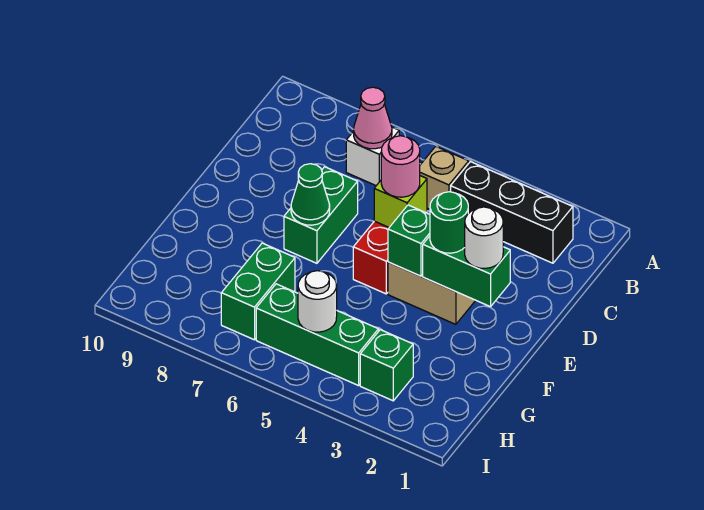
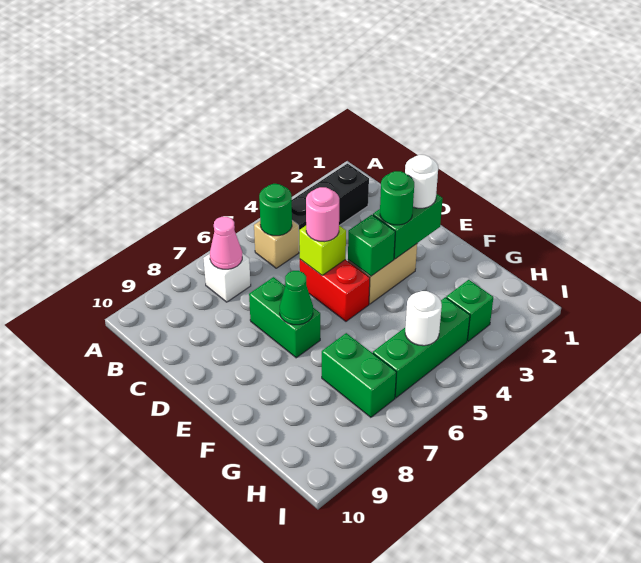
none -> green round brick B5 level 2

